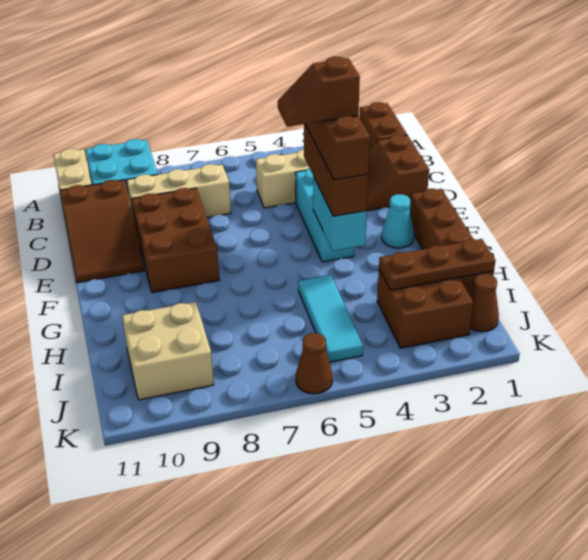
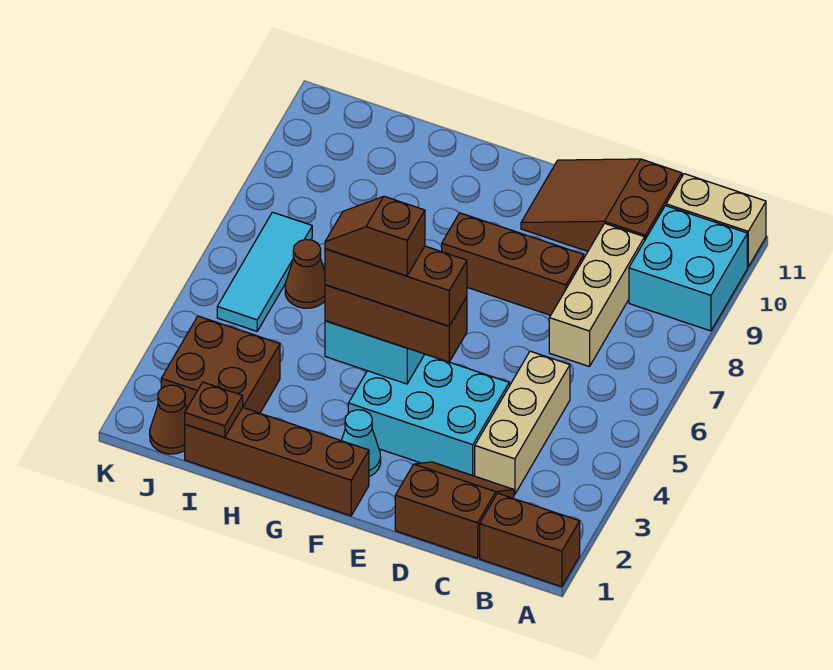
cyan brick D4:F4 level 1 -> cyan brick D3:F4 level 1
brown brick D8:F9 level 1 -> brown brick D8:F8 level 1
brown slope F4:F5 level 5 top 4 -> brown slope F4:G4 level 5 top F
cyan tile H5:J5 level 1 -> cyan tile J5:J7 level 1
brown plate I1:I3 level 2 -> brown plate I1 level 2
tan brick I9:J10 level 1 -> none
brown cone K6 level 1 -> brown cone I6 level 1

